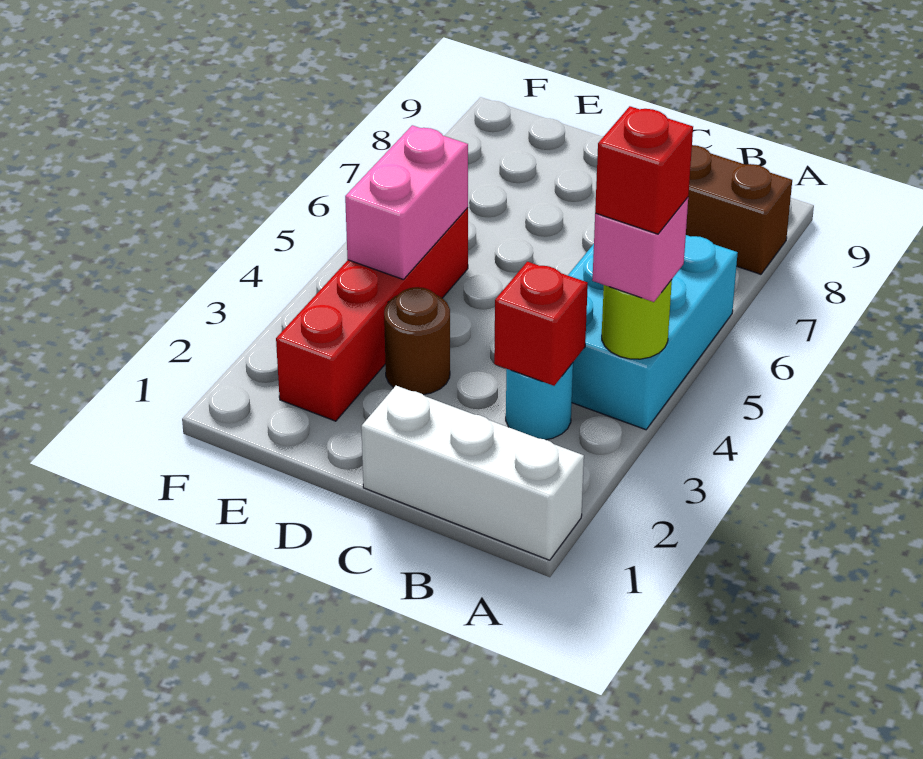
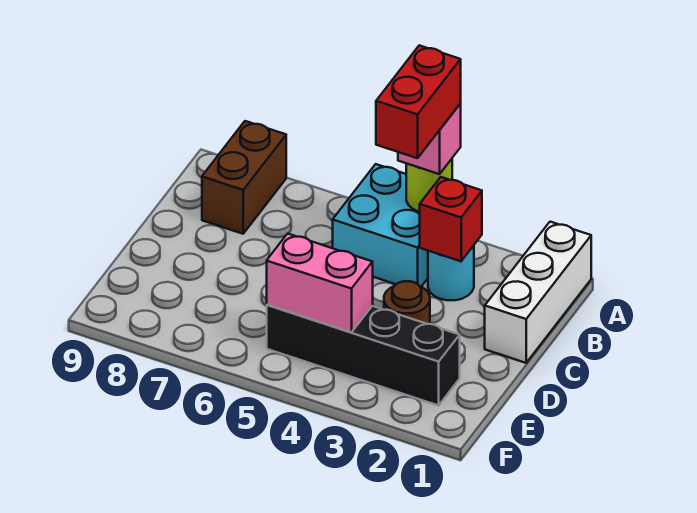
cyan brick A4:B6 level 1 -> cyan brick A4:B5 level 1
red brick A4 level 4 -> red brick A4:B4 level 4
red brick E2:E5 level 1 -> black brick E2:E5 level 1

